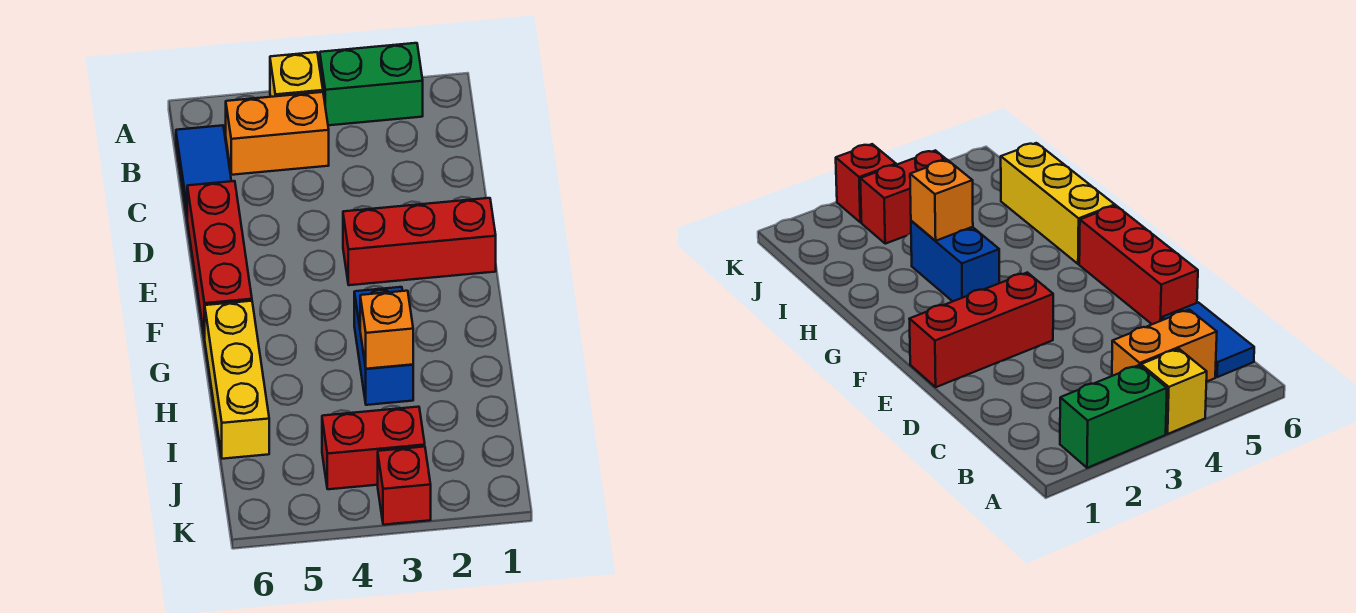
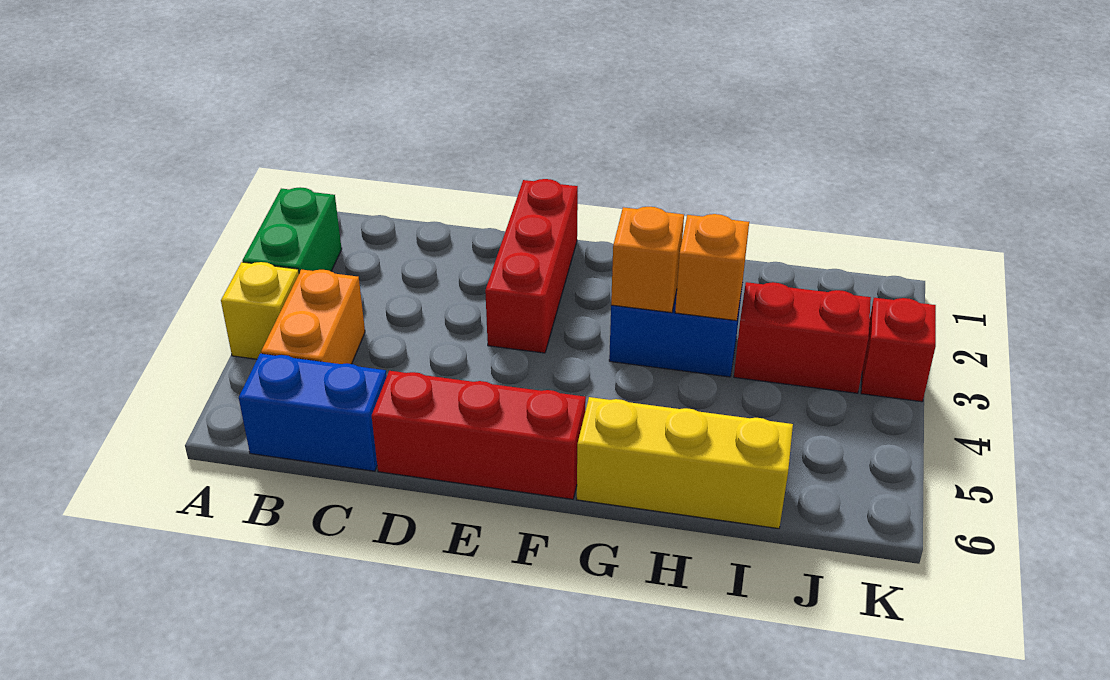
blue tile B6:C6 level 1 -> blue brick B6:C6 level 1
none -> orange brick G3 level 2
red brick J3:J4 level 1 -> red brick I3:J3 level 1

